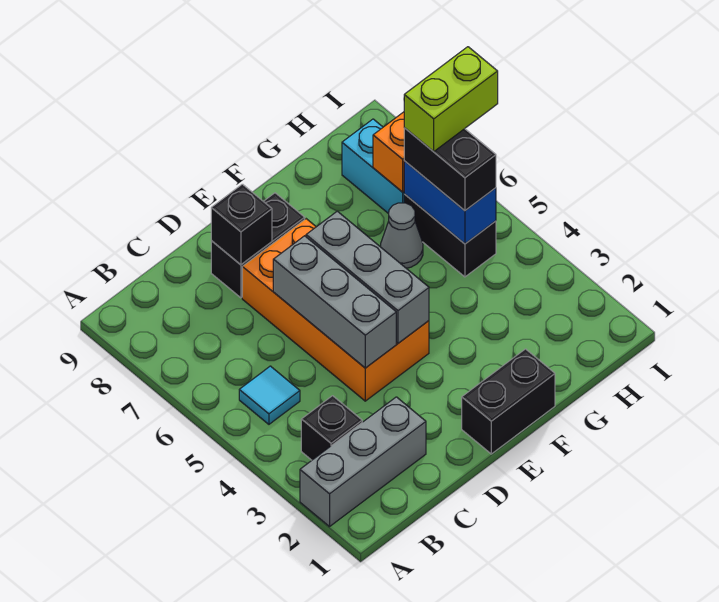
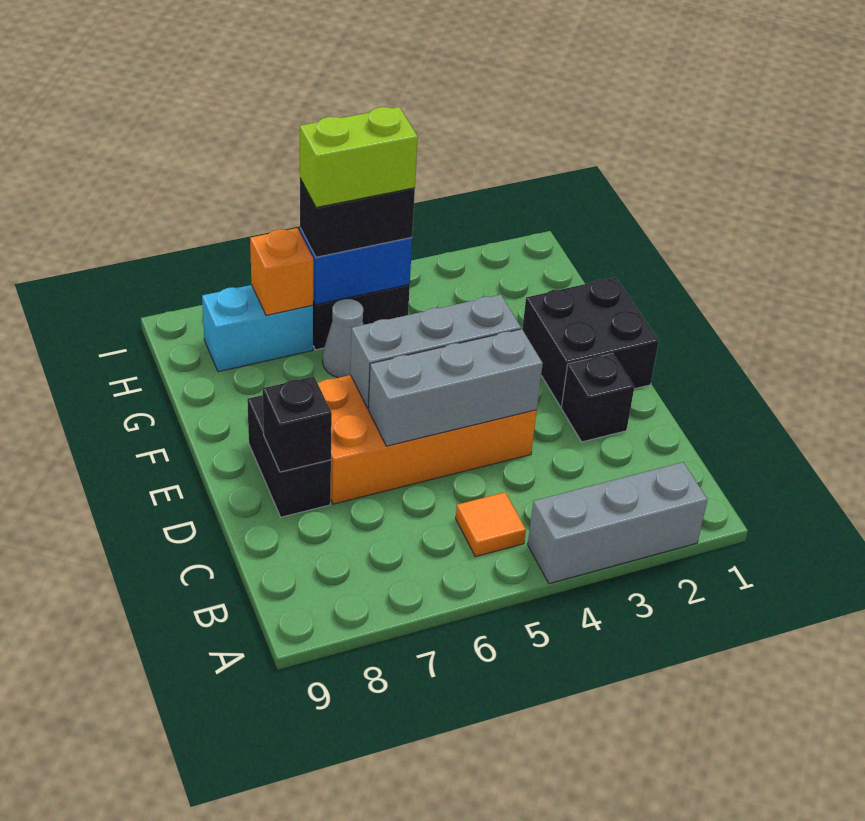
grey brick A2:C2 level 1 -> grey brick A2:A4 level 1
black brick B3 level 1 -> black brick D2 level 1
cyan tile B5 level 1 -> orange tile B5 level 1
black brick E1:F1 level 1 -> black brick E1:F2 level 1
lime brick H6:I6 level 4 -> lime brick H5:H6 level 4

